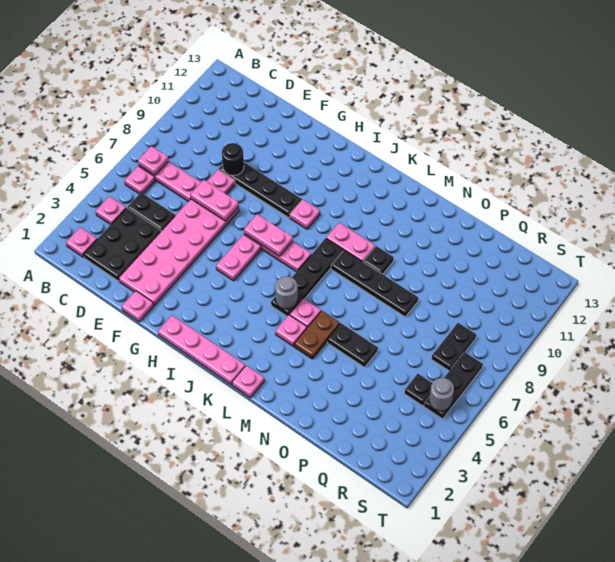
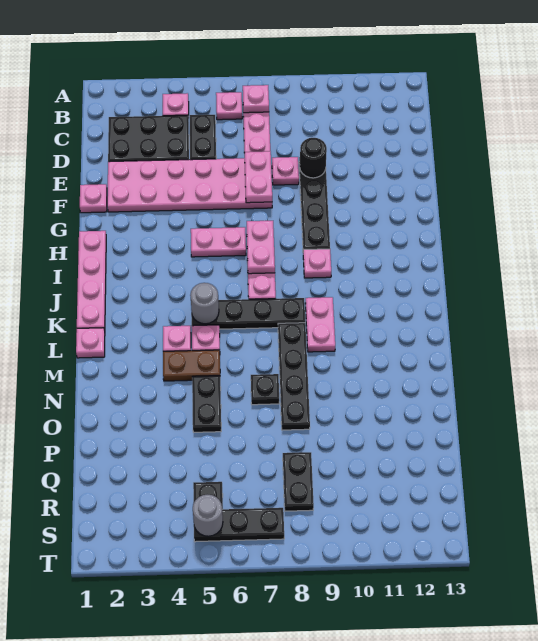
pink plate B2 level 1 -> none
black plate M9 level 1 -> black plate N7 level 1
black plate R7:R8 level 1 -> black plate Q8:R8 level 1

